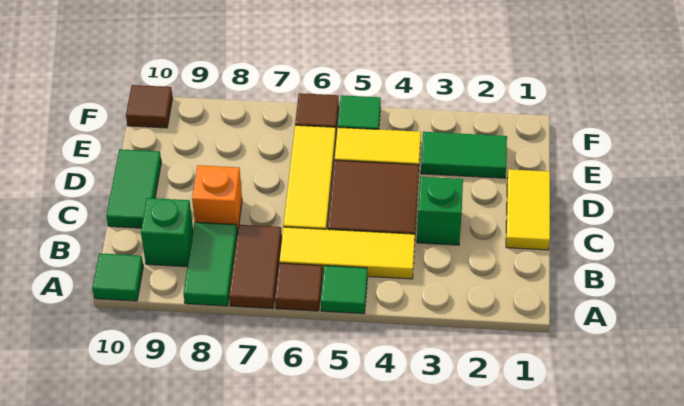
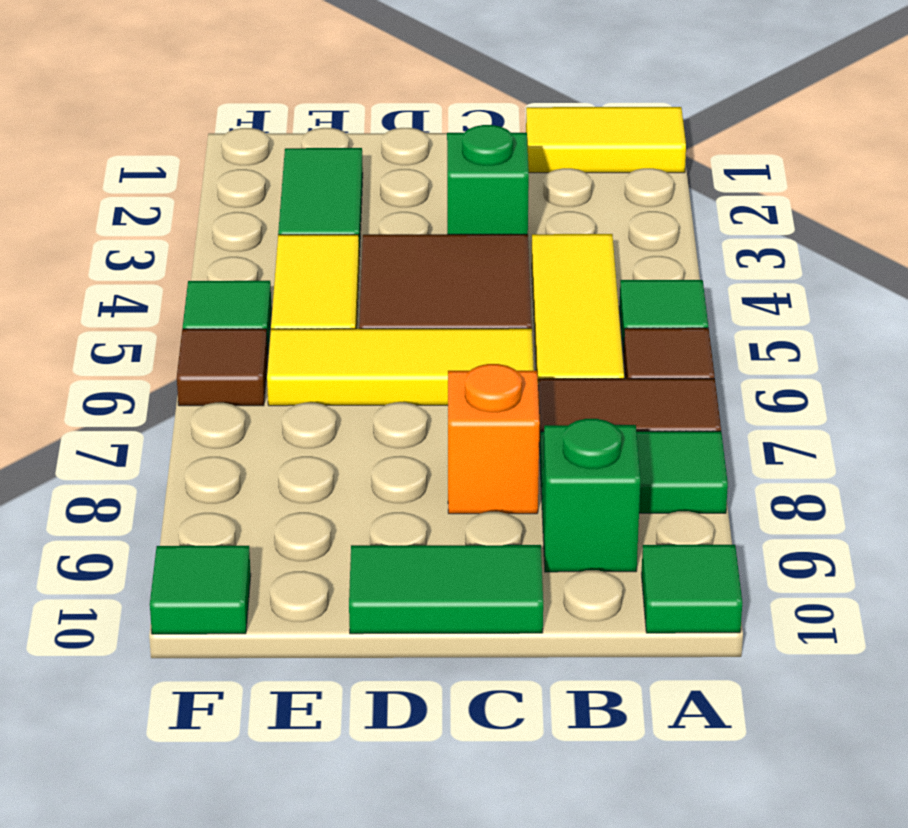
yellow tile C1:D1 level 1 -> yellow tile A1:B1 level 1
brown tile F10 level 1 -> green tile F10 level 1

